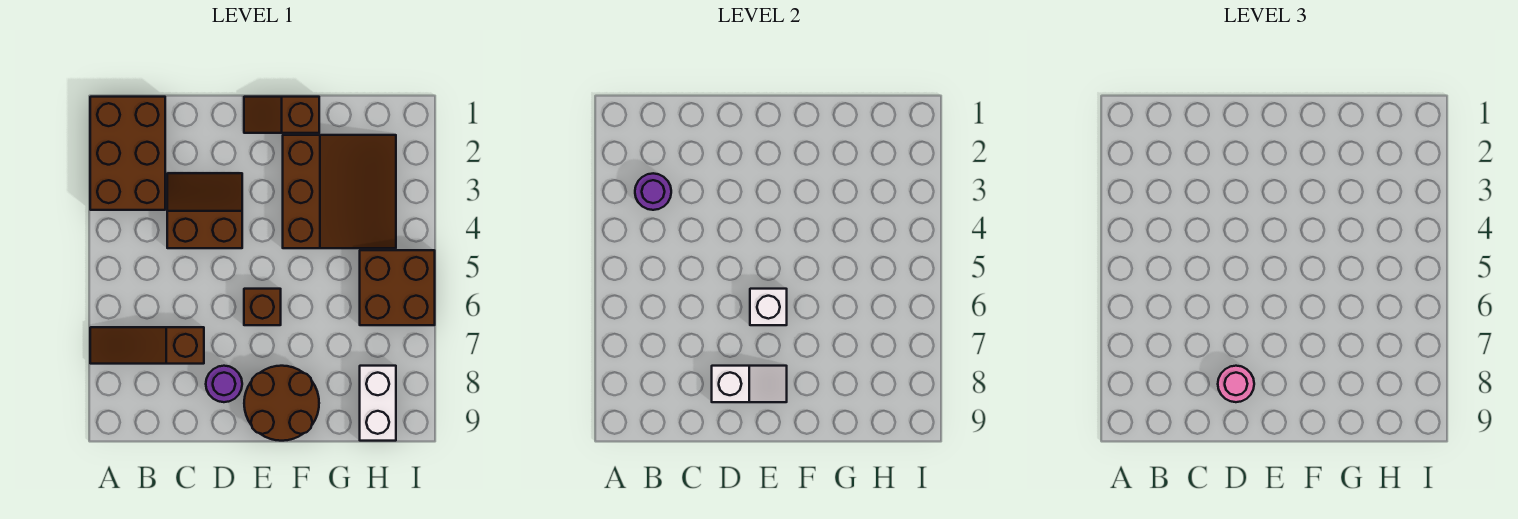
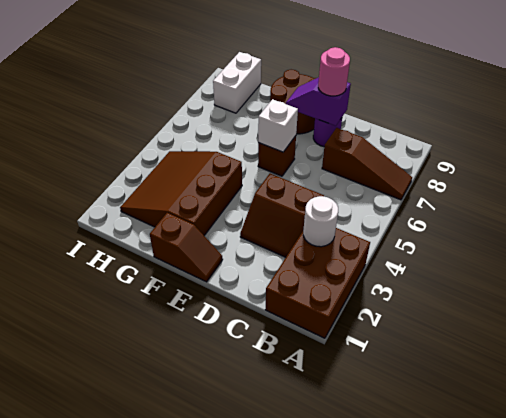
purple round brick B3 level 2 -> white round brick B3 level 2
white slope D8:E8 level 2 top D -> purple slope D8:E8 level 2 top D
brown brick H5:I6 level 1 -> none

